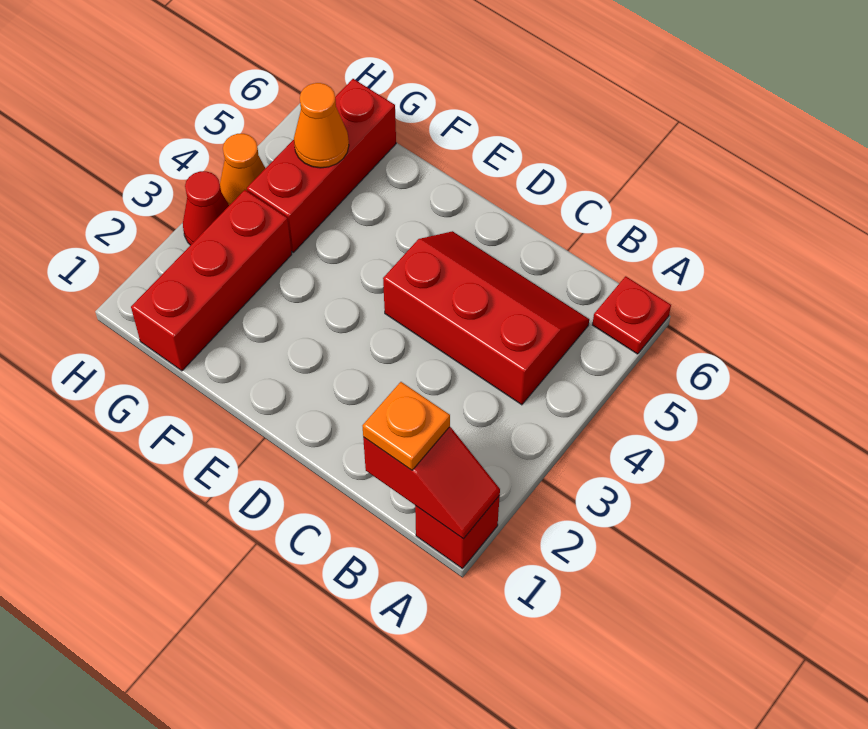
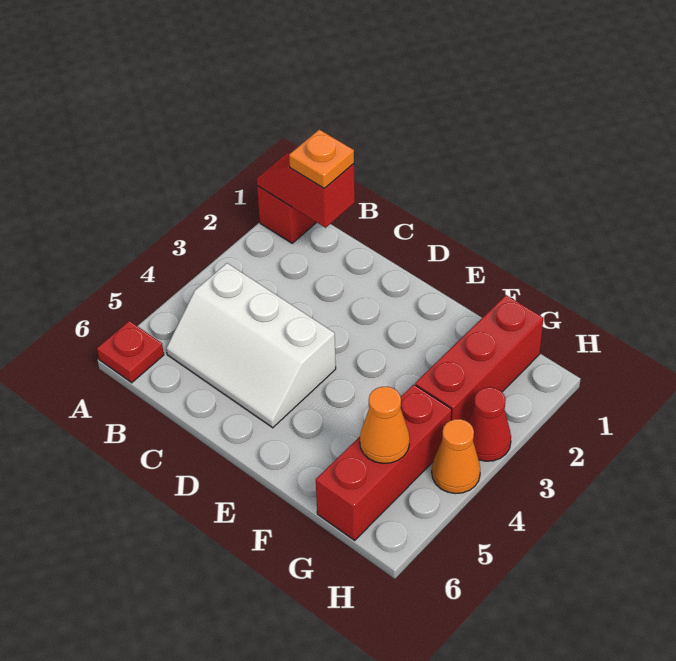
red slope B4:D5 level 1 top 4 -> white slope B4:D5 level 1 top 4

